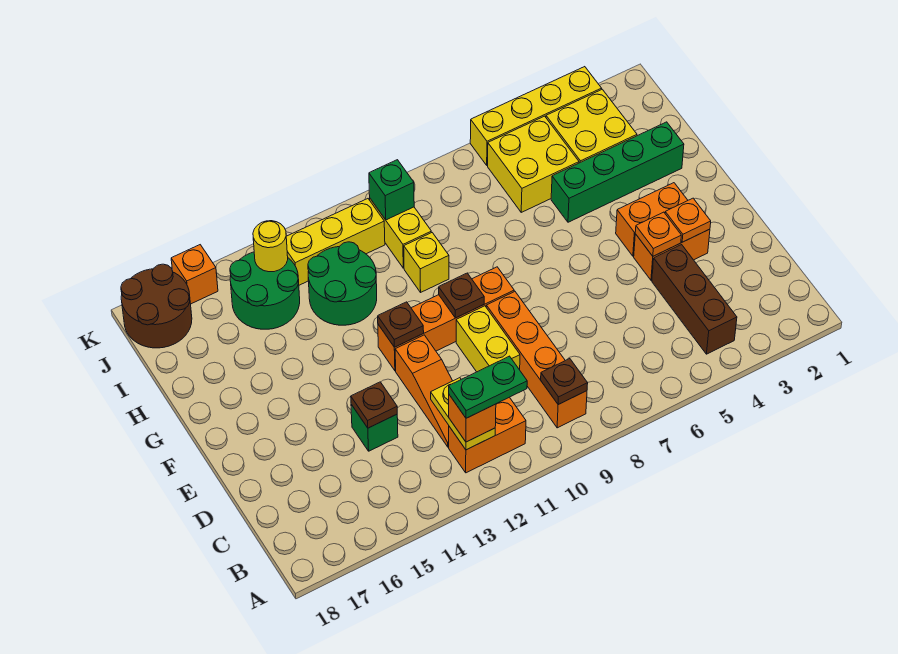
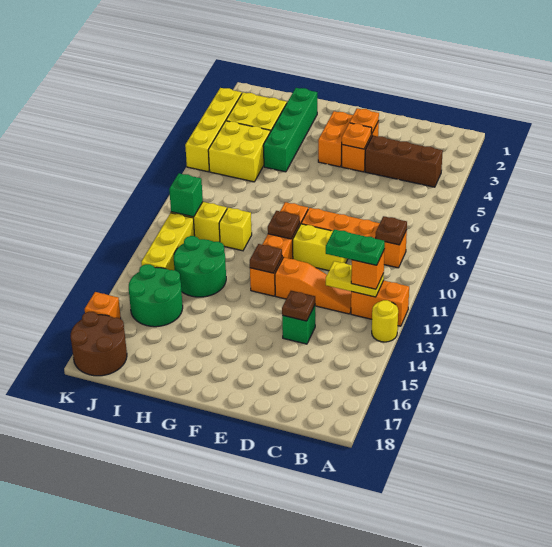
orange brick B11:B12 level 1 -> orange brick A12:B12 level 1
green plate B11:B12 level 4 -> green plate B12:C12 level 4
yellow round brick J14 level 2 -> yellow round brick A13 level 1

